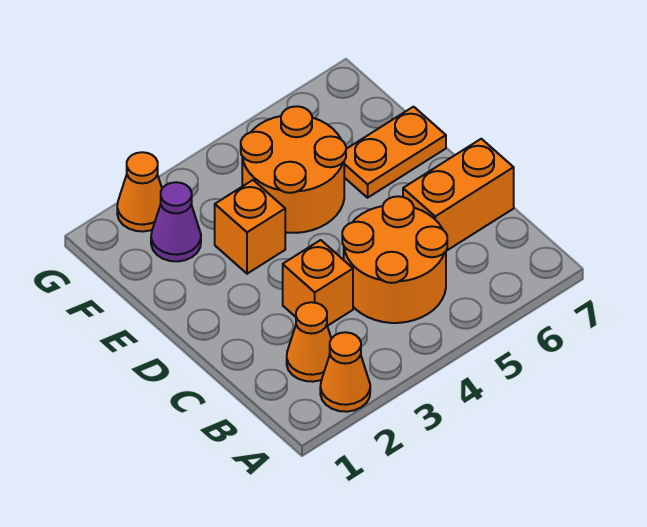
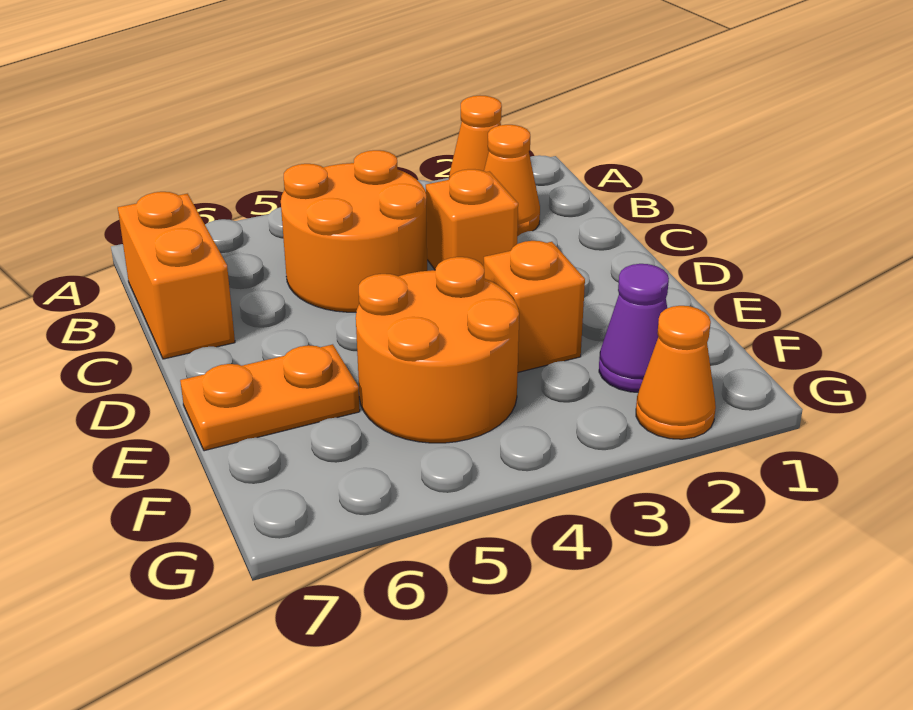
orange brick C6:C7 level 1 -> orange brick B7:C7 level 1

